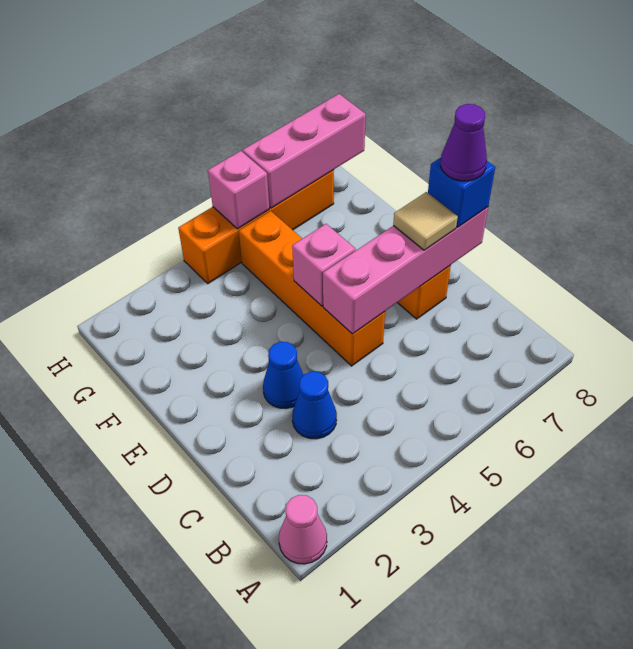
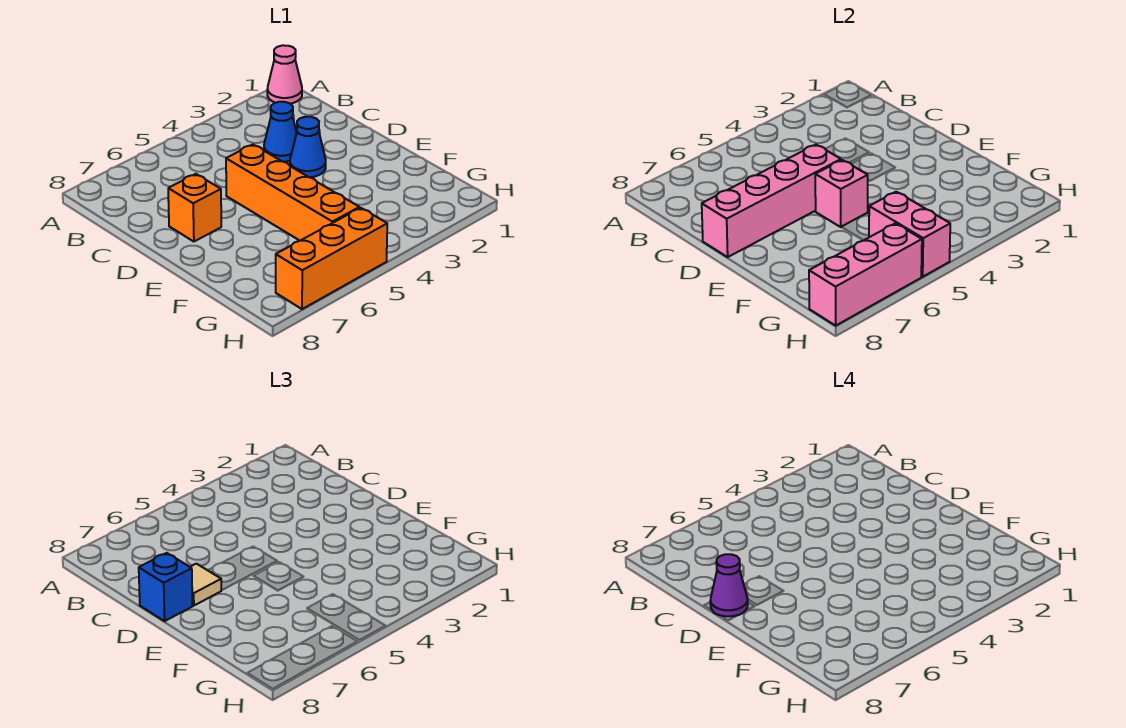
orange brick H4:H7 level 1 -> orange brick H5:H7 level 1
pink brick H5 level 2 -> pink brick G5:H5 level 2

